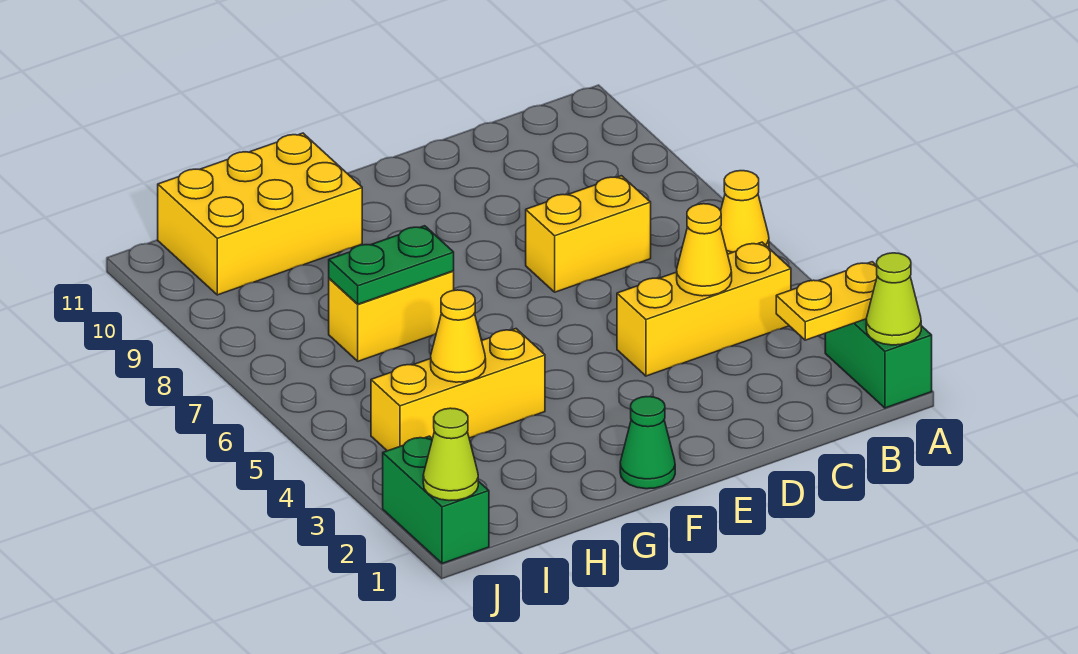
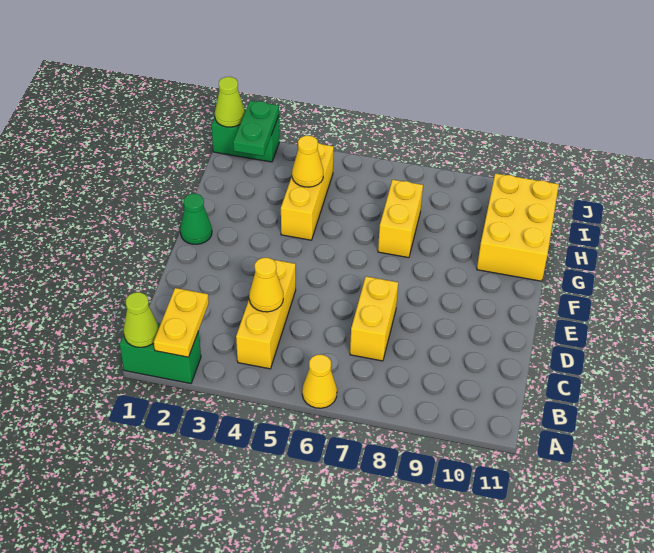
green plate G7:H7 level 2 -> green plate I2:J2 level 2

